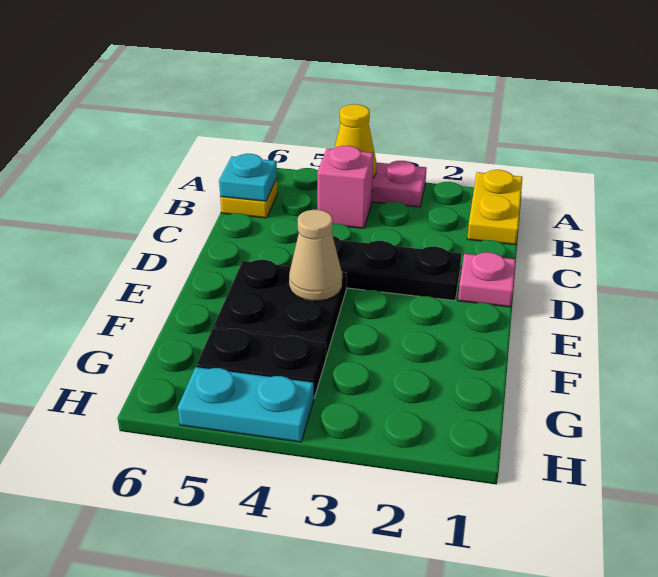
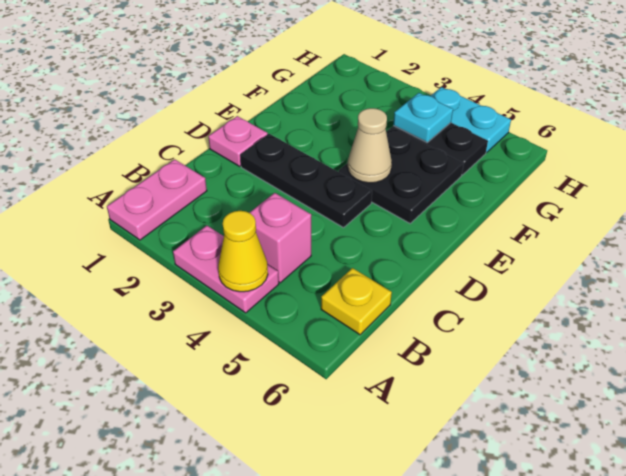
yellow plate A1:B1 level 1 -> pink plate A1:B1 level 1
cyan plate B6 level 2 -> cyan plate G4 level 2

